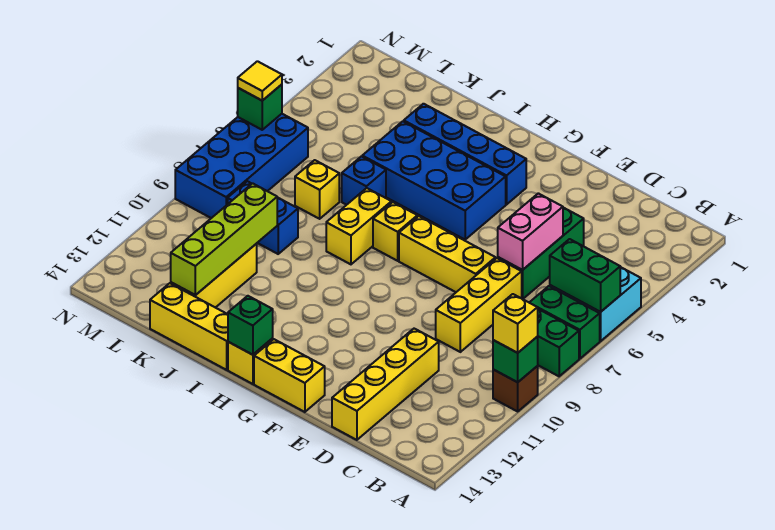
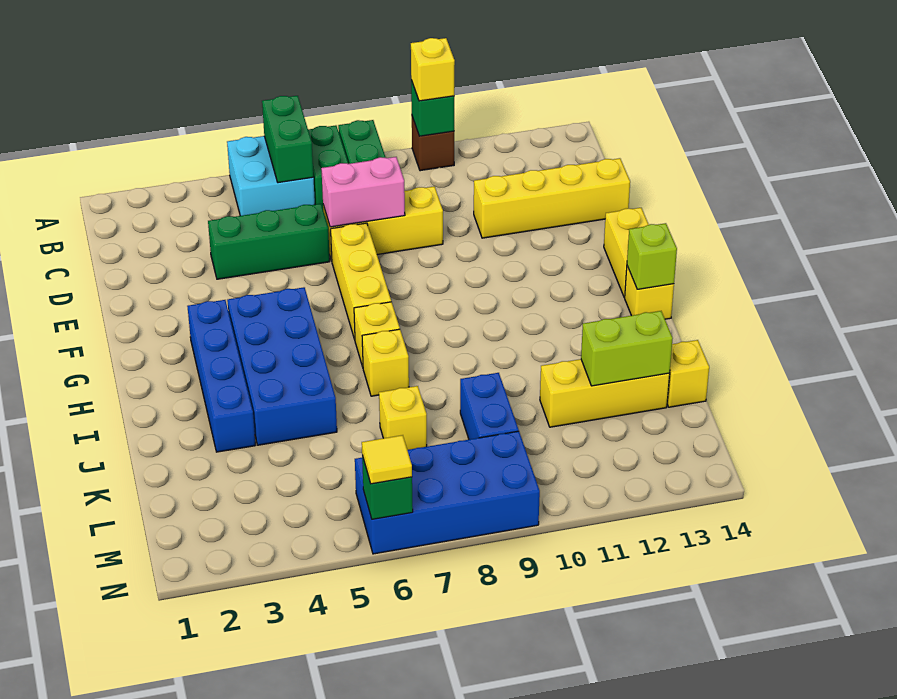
pink brick D5:D6 level 2 -> pink brick D7:D8 level 2
green brick H14 level 2 -> lime brick H14 level 2
yellow brick I7:I8 level 1 -> yellow brick I7 level 1
yellow brick I14:K14 level 1 -> yellow brick K14 level 1
blue brick J6 level 1 -> none
lime brick K10:K13 level 2 -> lime brick K12:K13 level 2

